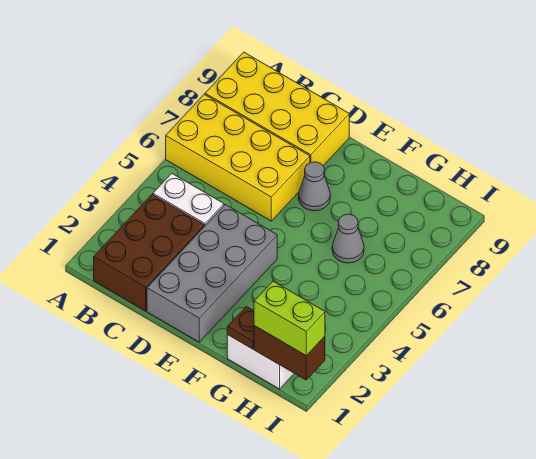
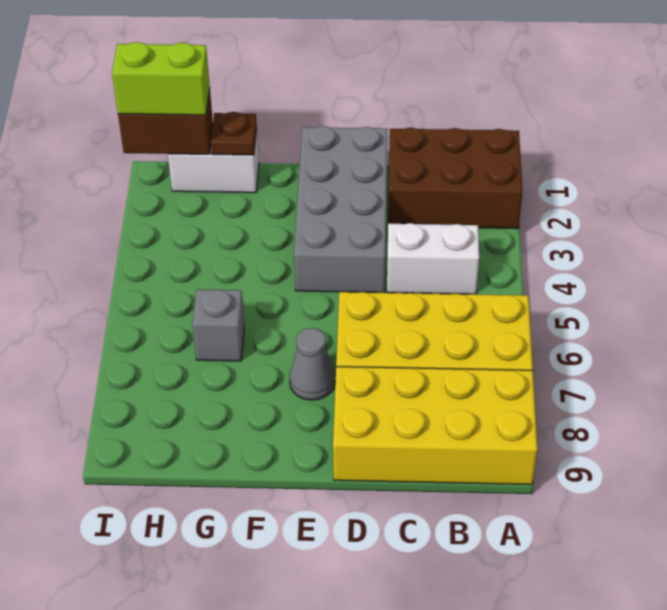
brown brick B1:C3 level 1 -> brown brick A1:C2 level 1
grey cone G6 level 1 -> grey brick G6 level 1

